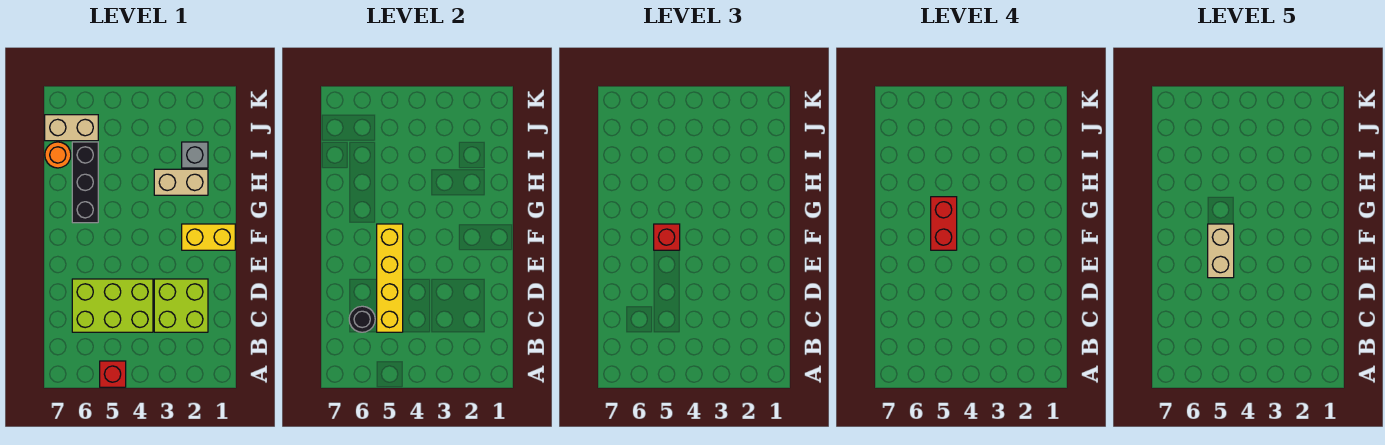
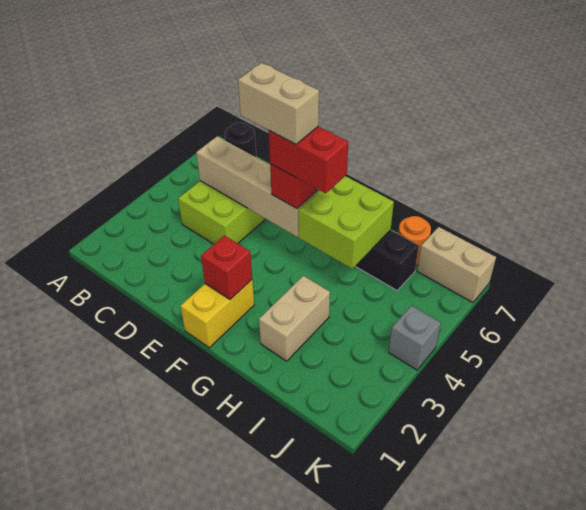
red brick A5 level 1 -> red brick F2 level 2
lime brick C2:D3 level 1 -> lime brick G5:H6 level 2
yellow brick C5:F5 level 2 -> tan brick C5:F5 level 2
grey brick I2 level 1 -> grey brick K4 level 1
tan brick J6:J7 level 1 -> tan brick J7:K7 level 1

